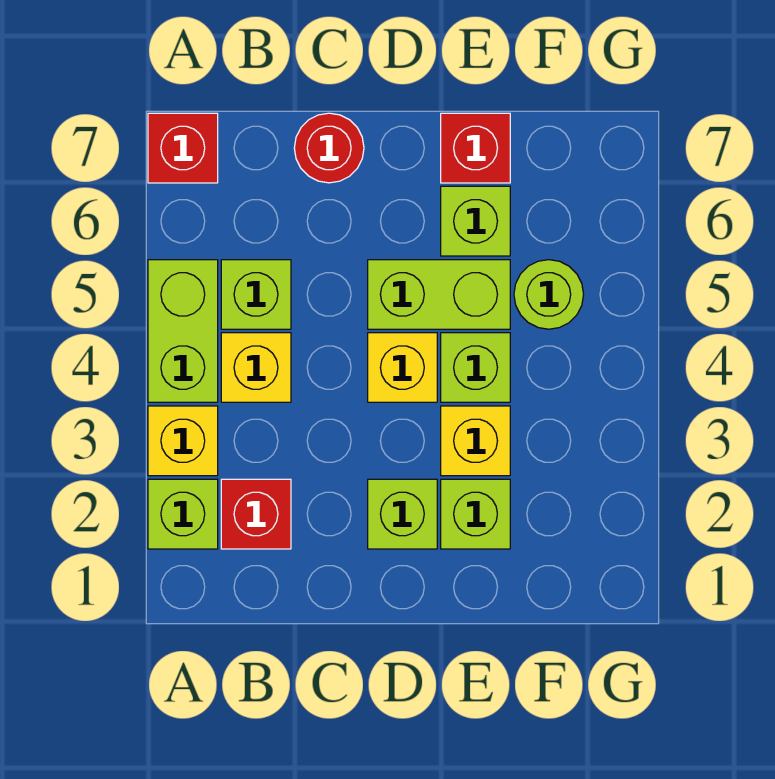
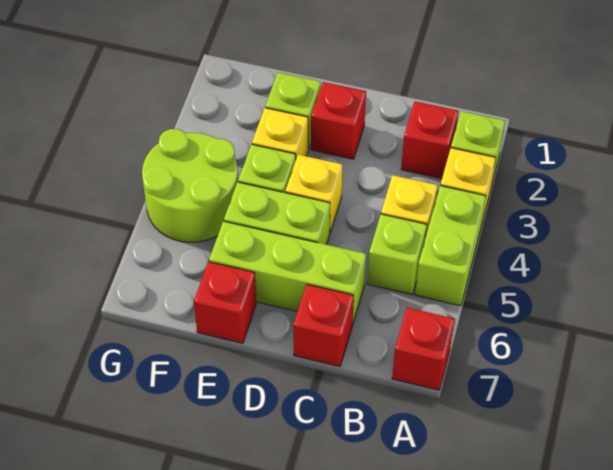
red round brick C7 level 1 -> red brick C7 level 1
lime brick D2 level 1 -> red brick D2 level 1
lime brick E6 level 1 -> lime brick C6:E6 level 1
lime round brick F5 level 1 -> lime round brick F4:G5 level 1

